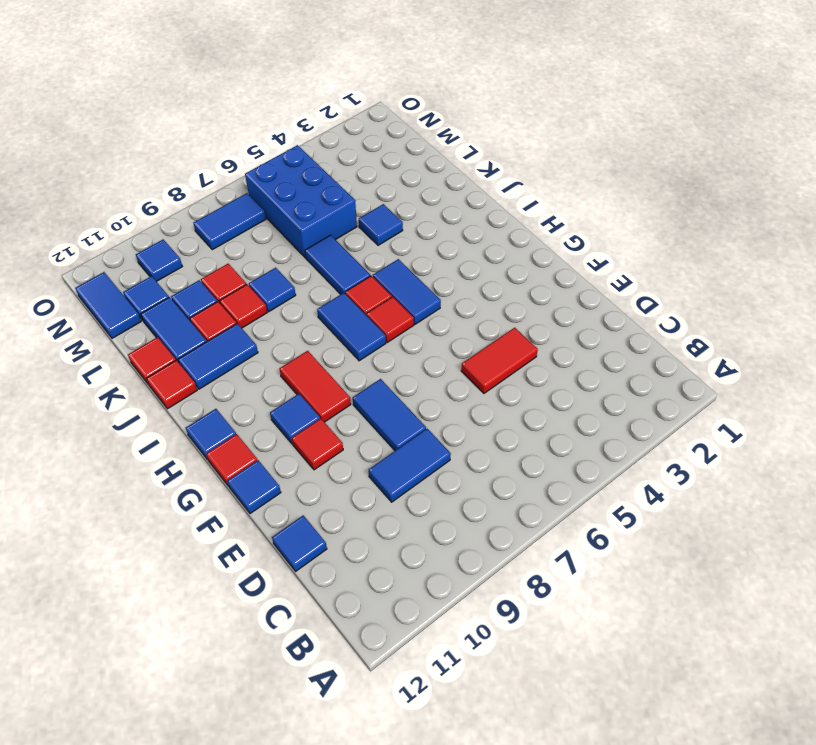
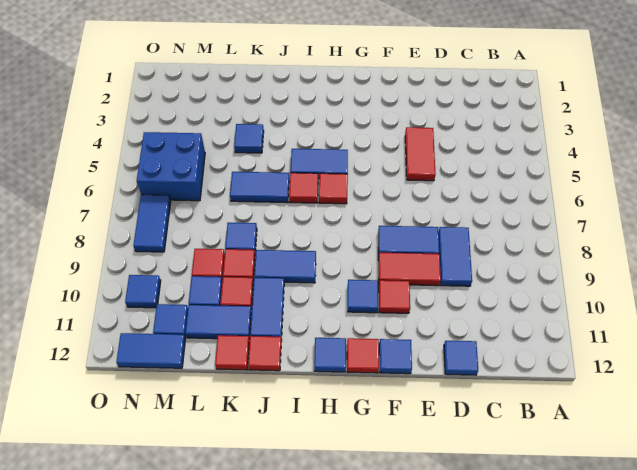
red tile G9:H9 level 1 -> red tile E9:F9 level 1
blue tile H7:I7 level 1 -> blue tile I9:J9 level 1
blue brick L5:N6 level 1 -> blue brick M5:N6 level 1

